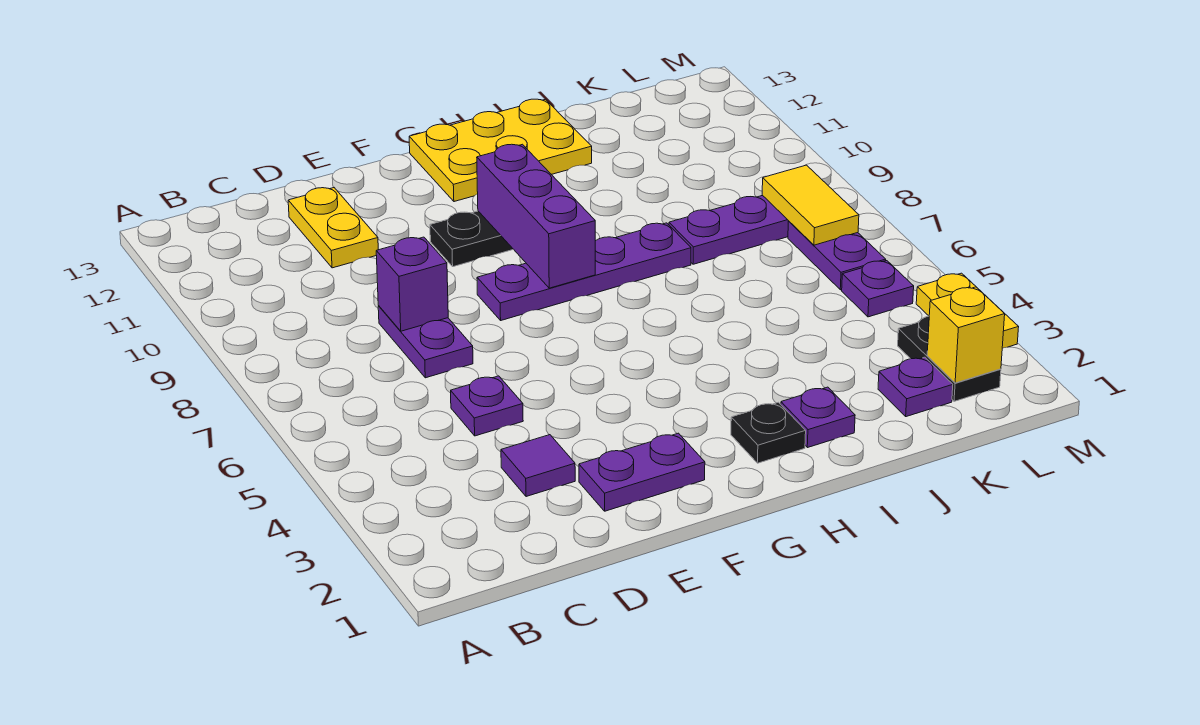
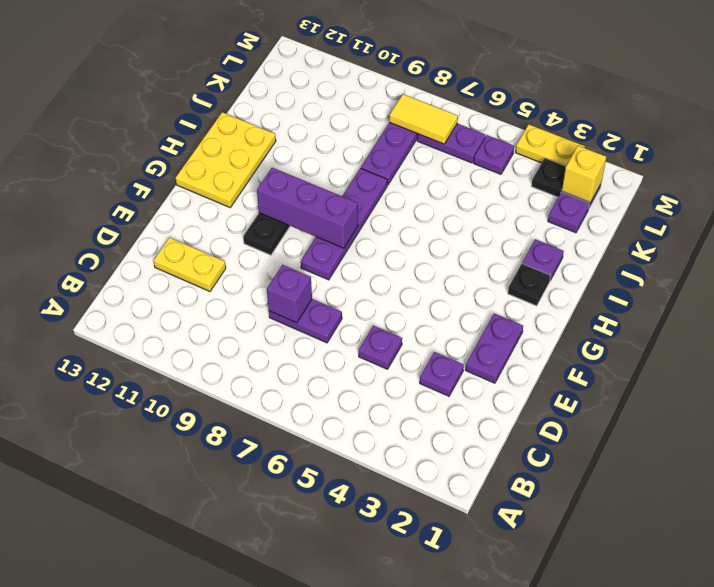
purple tile D3 level 1 -> purple plate D3 level 1

